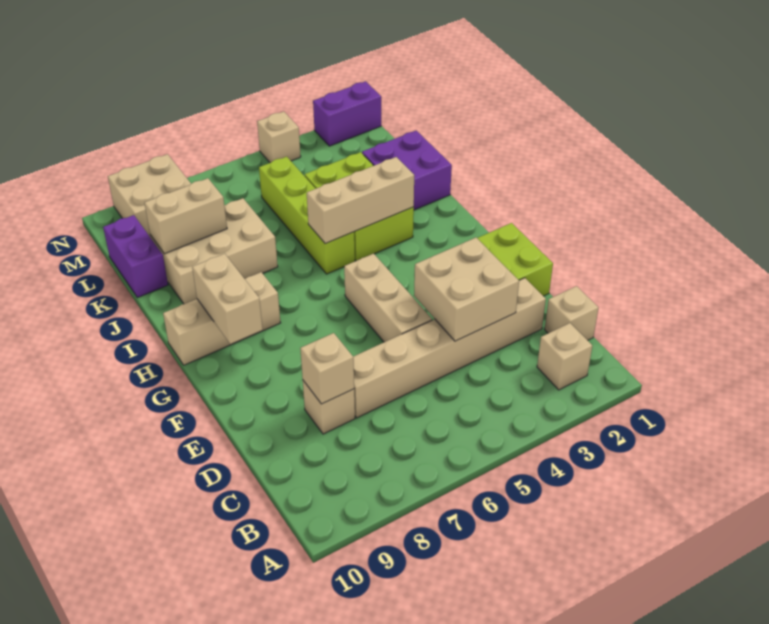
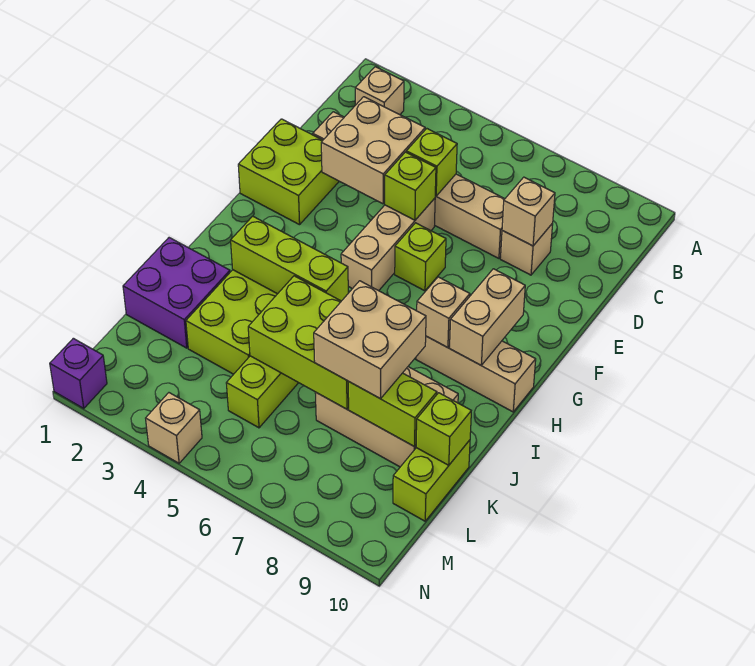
tan brick C1 level 1 -> tan brick H8 level 2
none -> lime brick D5 level 2
none -> lime brick E5 level 2
none -> lime brick F6 level 1
tan brick I3:I5 level 2 -> lime brick I3:I5 level 2
none -> lime brick J5:K7 level 2
tan brick K8:K9 level 2 -> lime brick K8:K9 level 2
purple brick K10:L10 level 1 -> lime brick K10:L10 level 1
none -> lime brick K10 level 2
tan brick M8:N9 level 1 -> tan brick J7:K8 level 3
purple brick N1:N2 level 1 -> purple brick N1 level 1

